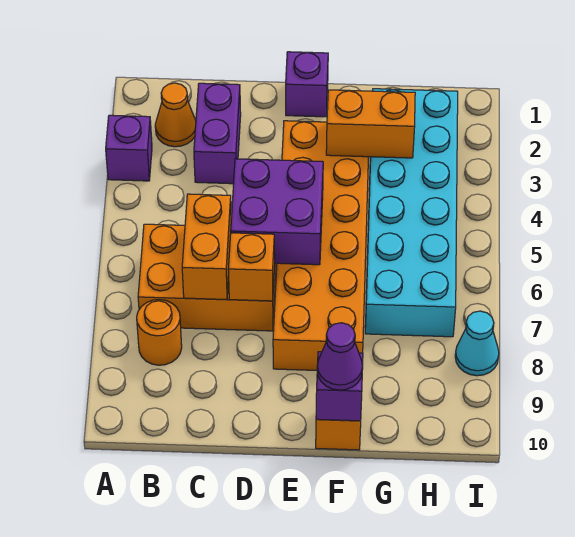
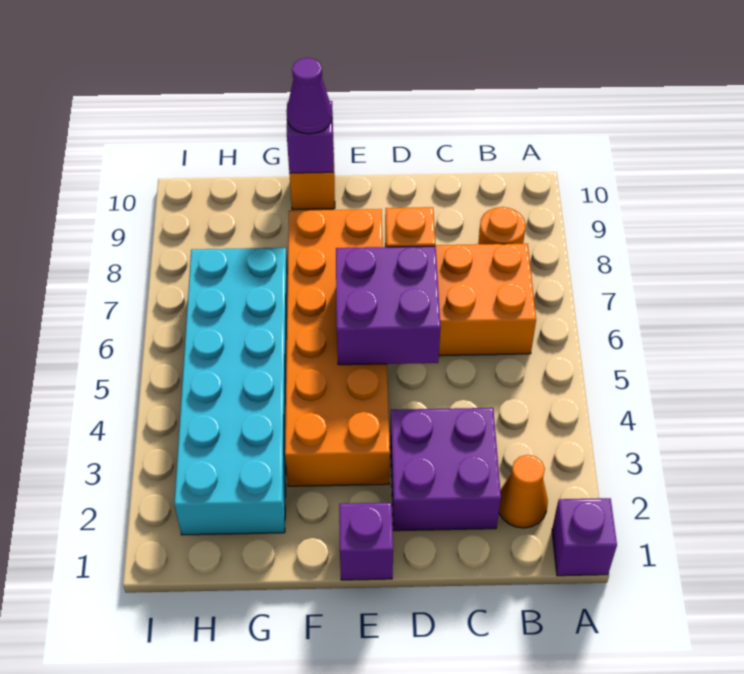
purple brick A3 level 1 -> purple brick A1 level 1
purple brick C2:C3 level 1 -> purple brick C2:D3 level 1
orange brick C6:C7 level 2 -> none
orange brick F3:G3 level 2 -> none
cyan cone I8 level 1 -> none

